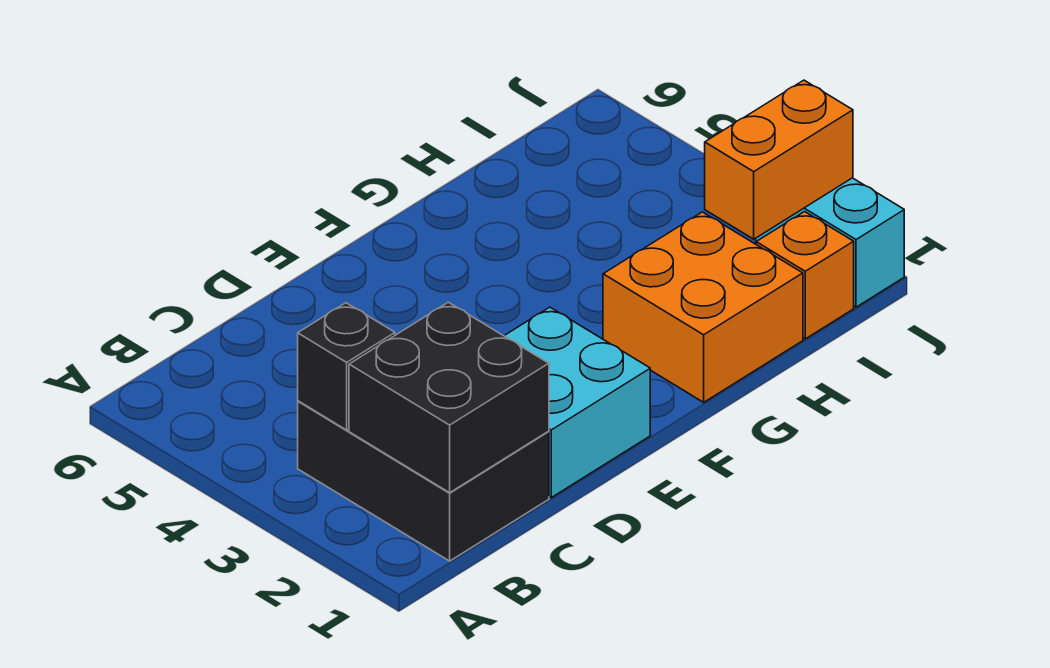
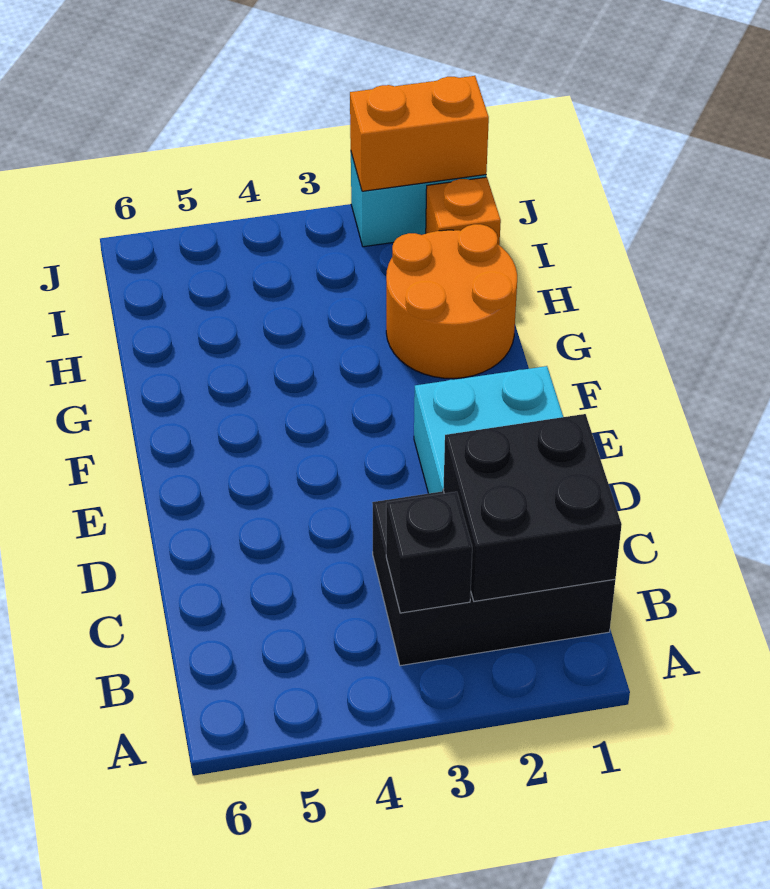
orange brick G1:H2 level 1 -> orange round brick G1:H2 level 1
orange brick I2:J2 level 2 -> orange brick J1:J2 level 2

